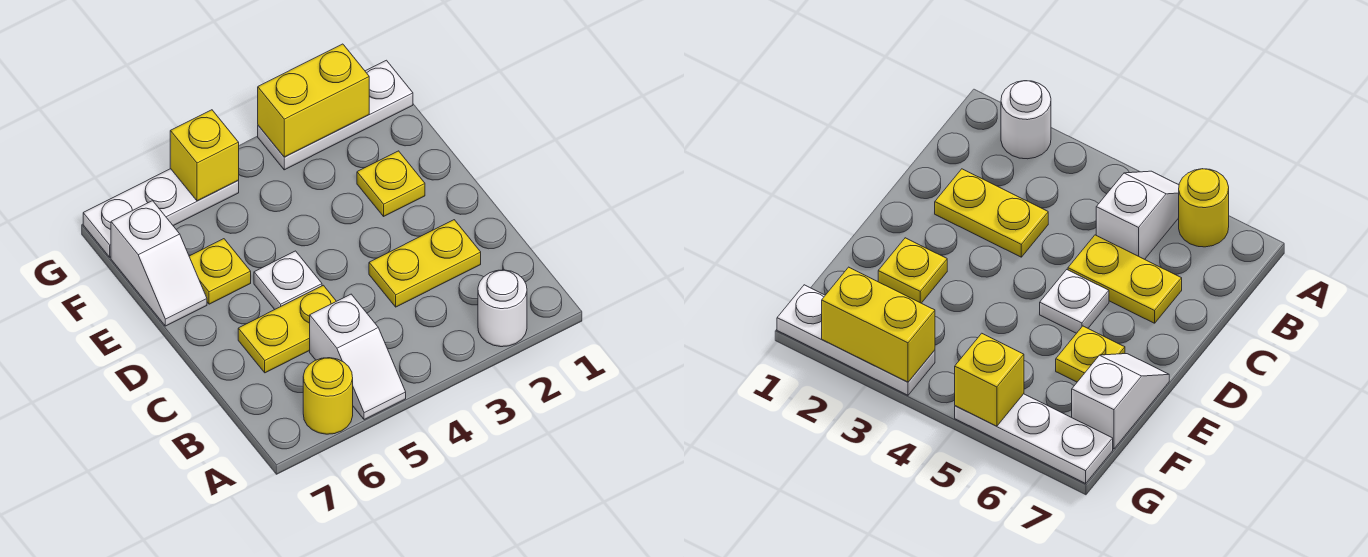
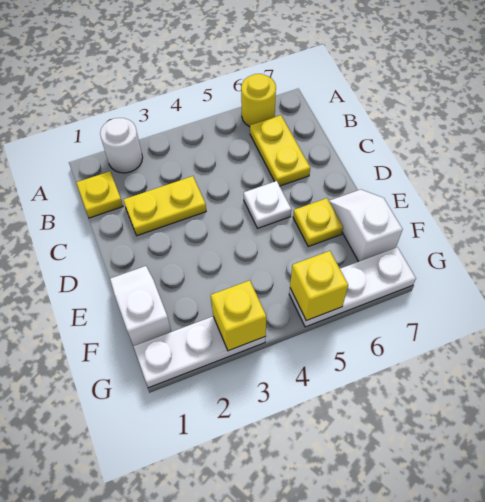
white slope A5:B5 level 1 top B -> white slope E1:F1 level 1 top F
yellow plate C5:C6 level 1 -> yellow plate B6:C6 level 1
yellow plate E2 level 1 -> yellow plate B1 level 1
yellow brick G2:G3 level 2 -> yellow brick G3 level 2

